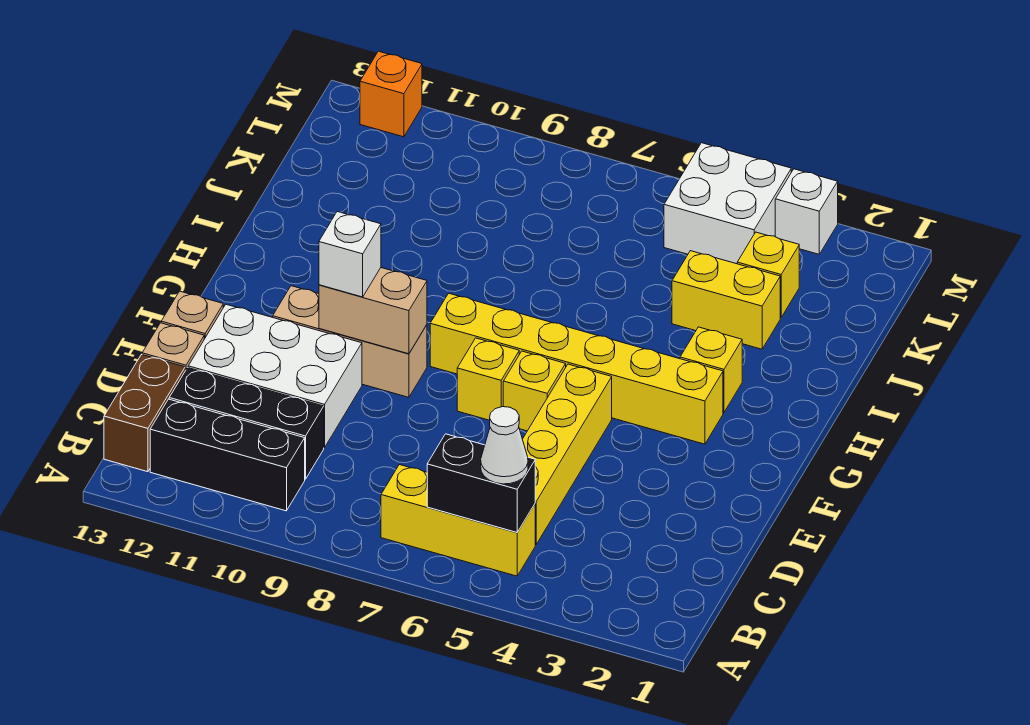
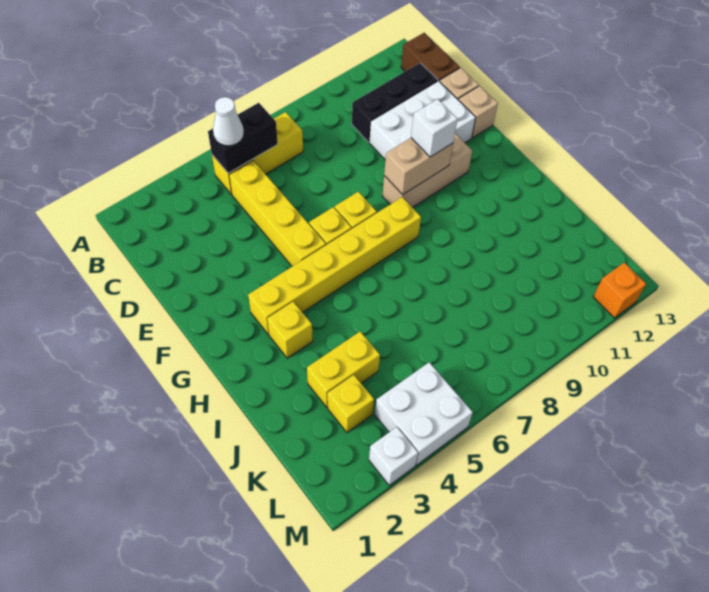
black brick B10:B12 level 1 -> none

